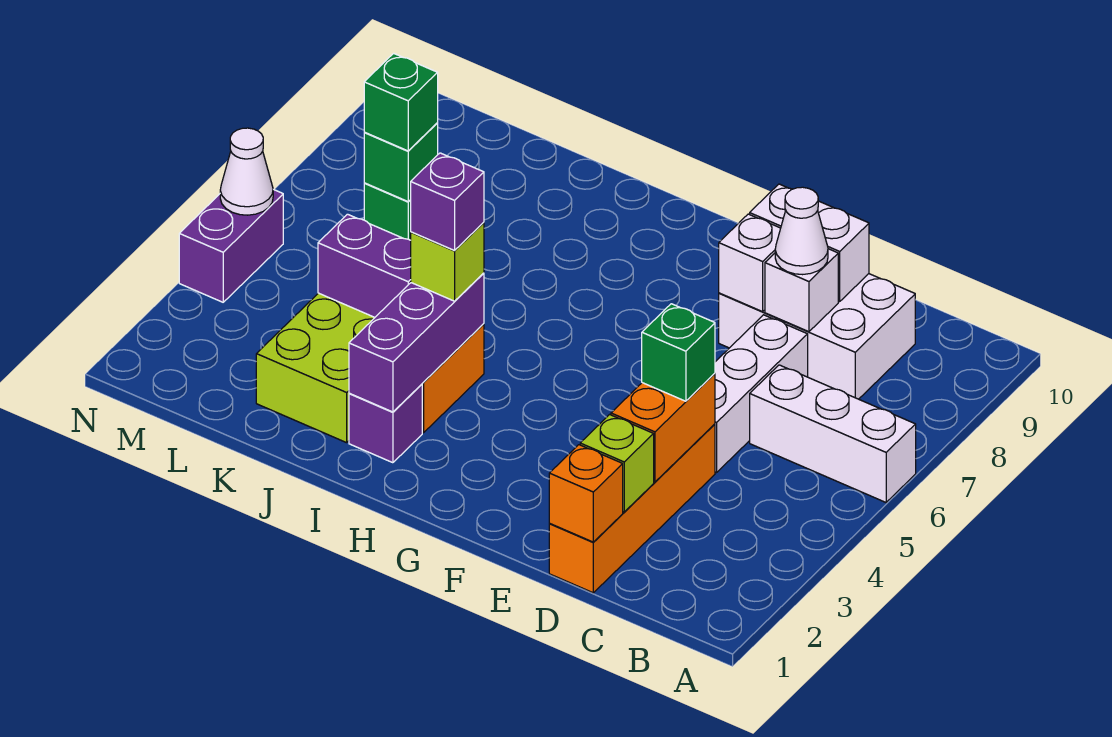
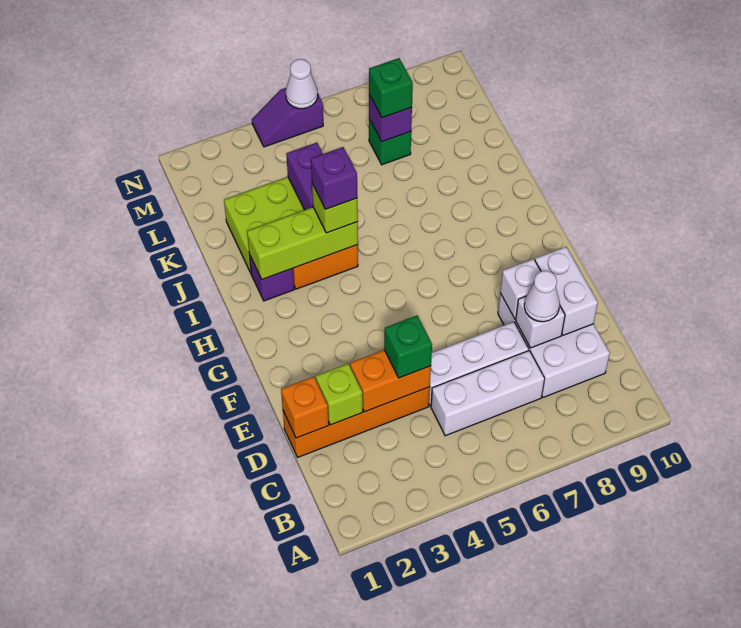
white brick A6:C6 level 1 -> white brick C5:C7 level 1
purple brick I2:I4 level 2 -> lime brick I2:I4 level 2
green brick L7 level 2 -> purple brick L7 level 2
purple brick N4:N5 level 1 -> purple slope N4:N5 level 1 top 5

